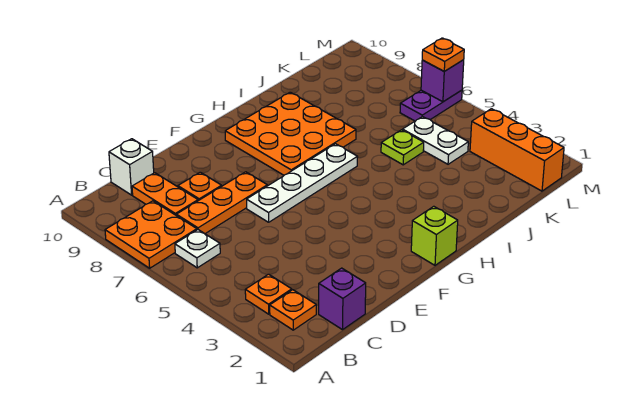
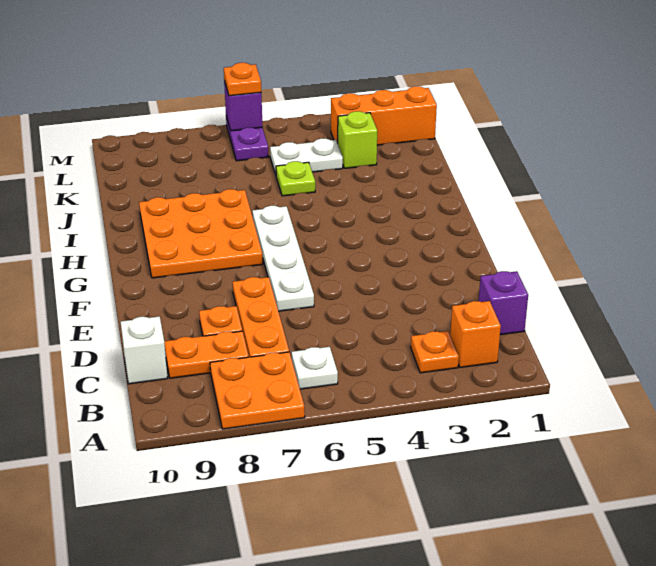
orange plate B2 level 1 -> orange brick B2 level 1
lime brick G1 level 1 -> lime brick K3 level 1

